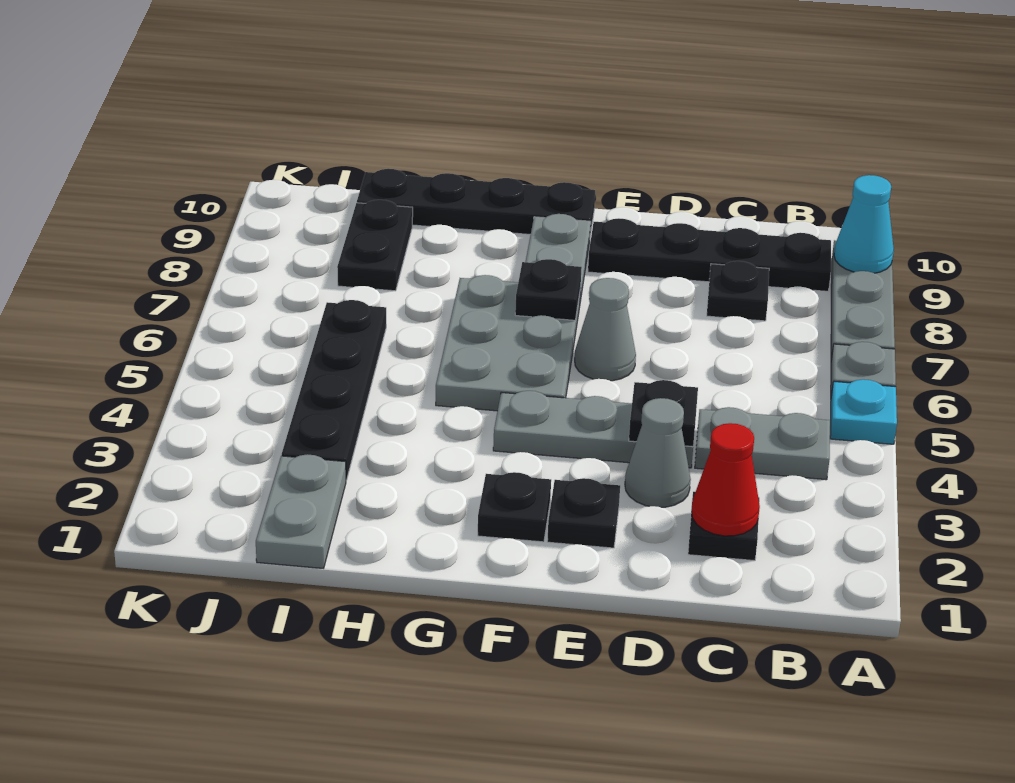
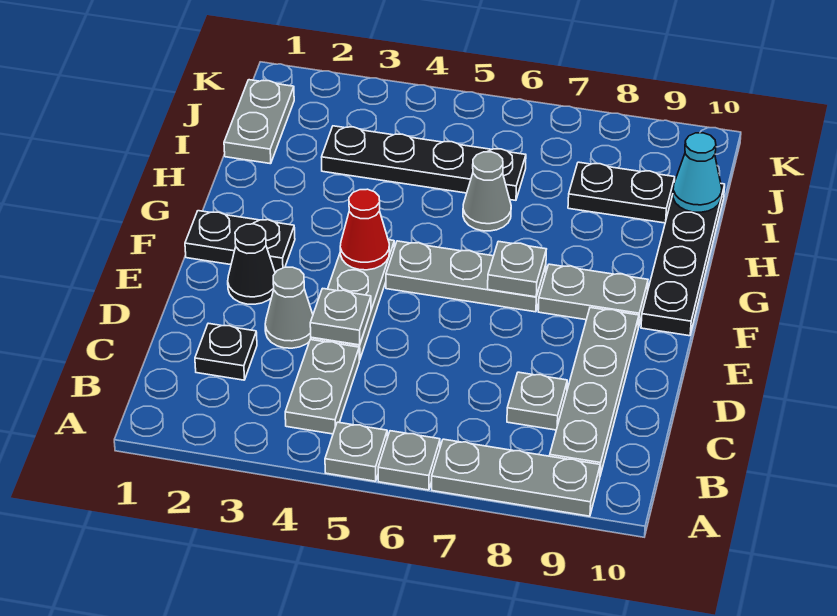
cyan plate A5 level 1 -> grey plate A5 level 1
cyan cone A9 level 2 -> cyan cone I10 level 2
black plate B9:E9 level 1 -> grey plate B9:E9 level 1
red cone C2 level 2 -> red cone F4 level 2
black plate C8 level 1 -> grey plate C8 level 1
black plate D4 level 2 -> grey plate D4 level 2
black plate E2 level 1 -> black cone E2 level 1
grey cone E6 level 1 -> grey cone H6 level 1
black plate F2 level 1 -> black plate F1:F2 level 1
grey plate F5:G7 level 1 -> grey plate F5:F7 level 1
black plate F7 level 2 -> grey plate F7 level 2
grey plate I1:I2 level 1 -> grey plate I1:J1 level 1

